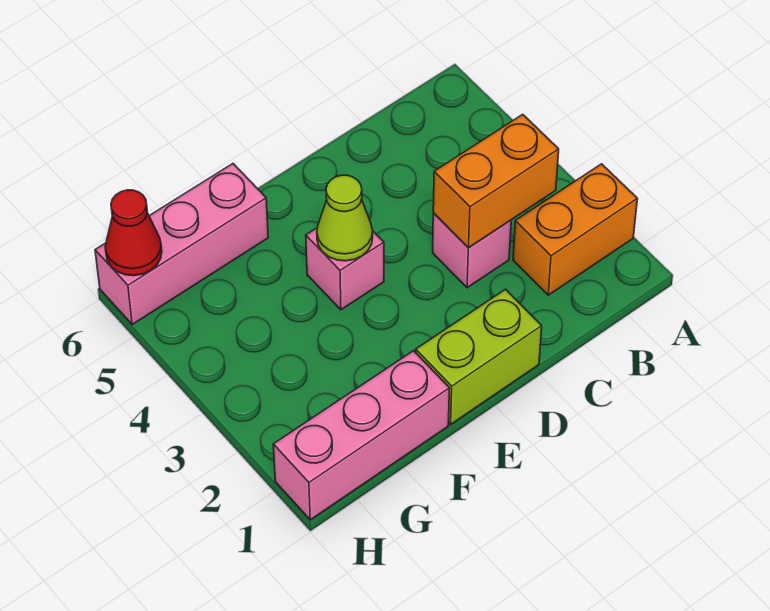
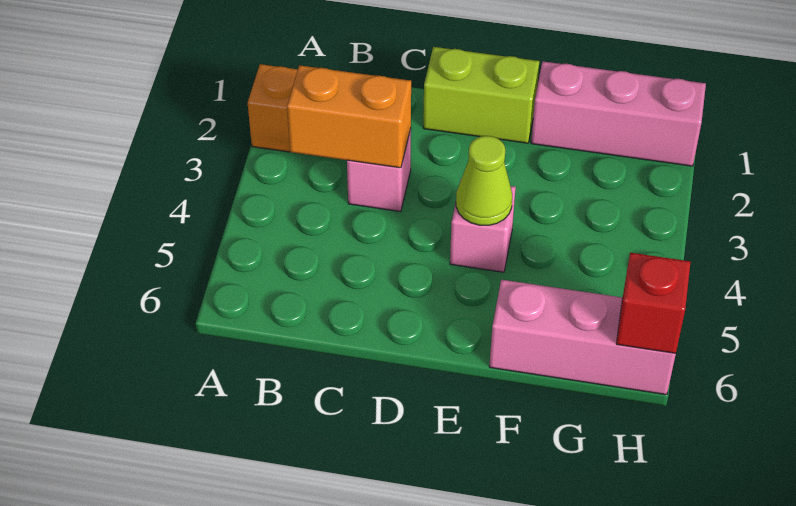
red cone H6 level 2 -> red brick H6 level 2

